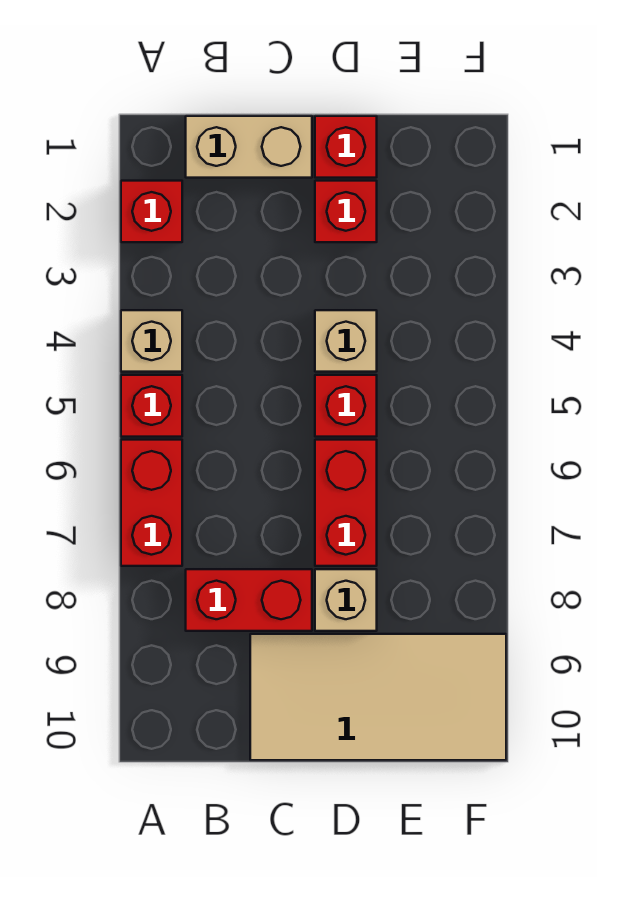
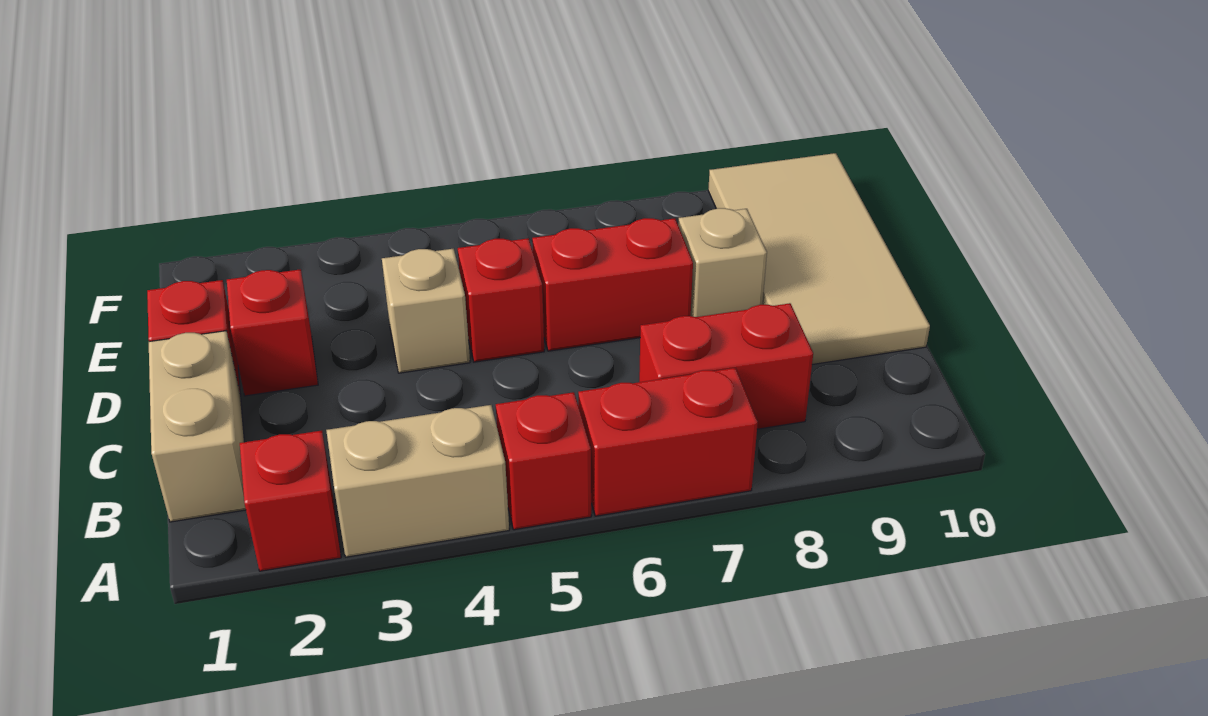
tan brick A4 level 1 -> tan brick A3:A4 level 1
red brick B8:C8 level 1 -> red brick B7:B8 level 1

